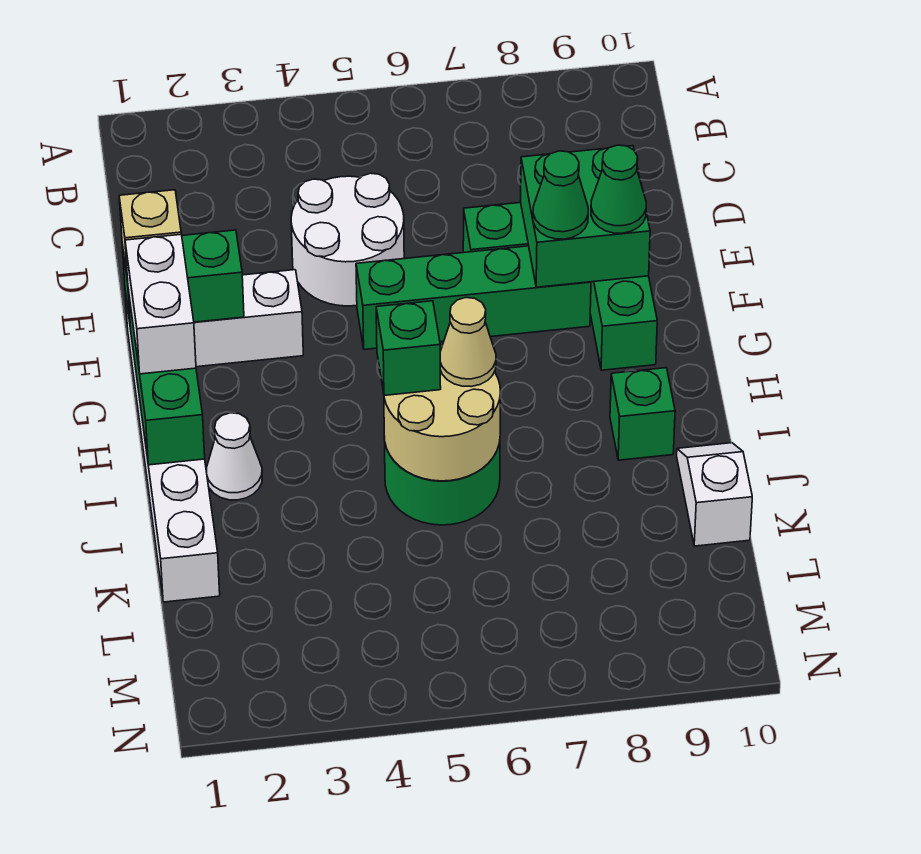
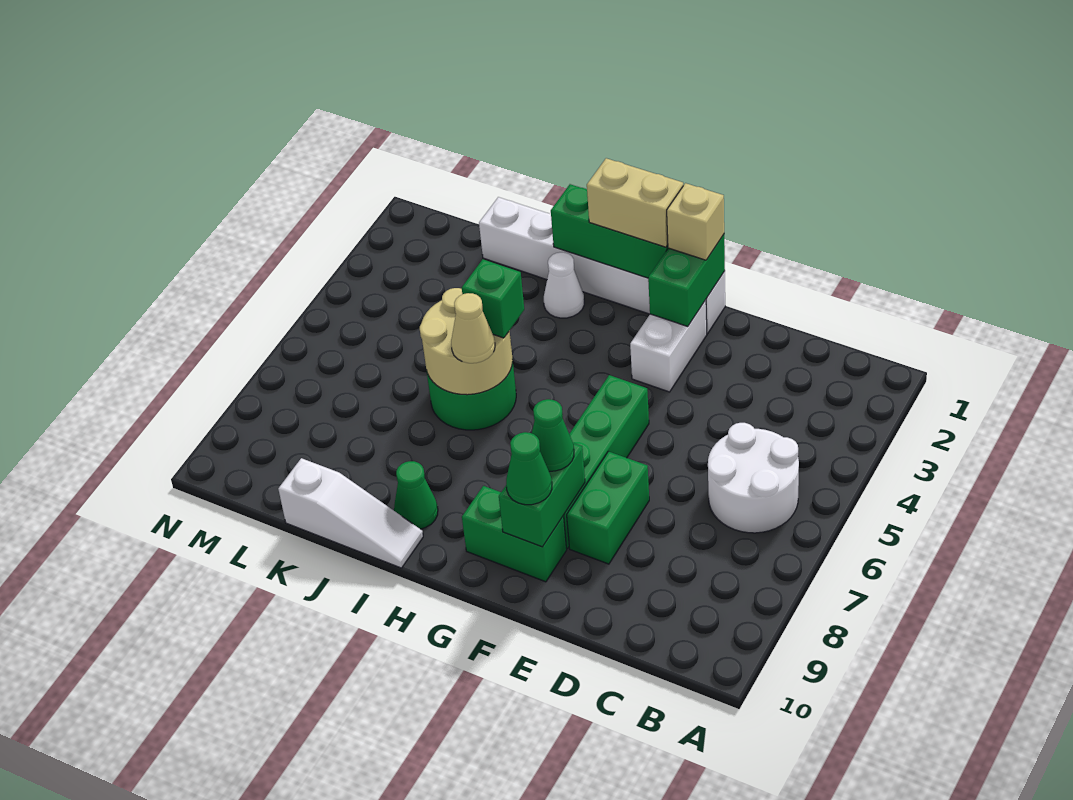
white round brick D4:E5 level 1 -> white round brick B5:C6 level 1
green brick E8:F9 level 2 -> green brick F8:F9 level 2
white brick G1:H1 level 3 -> tan brick G1:H1 level 3
green brick I9 level 1 -> green cone I9 level 1
white slope J10:K10 level 1 top K -> white slope I10:K10 level 1 top K

